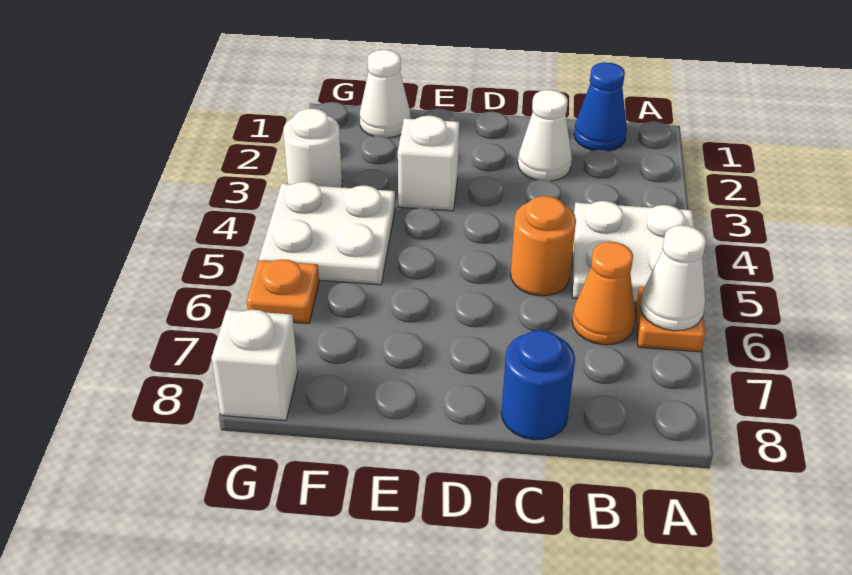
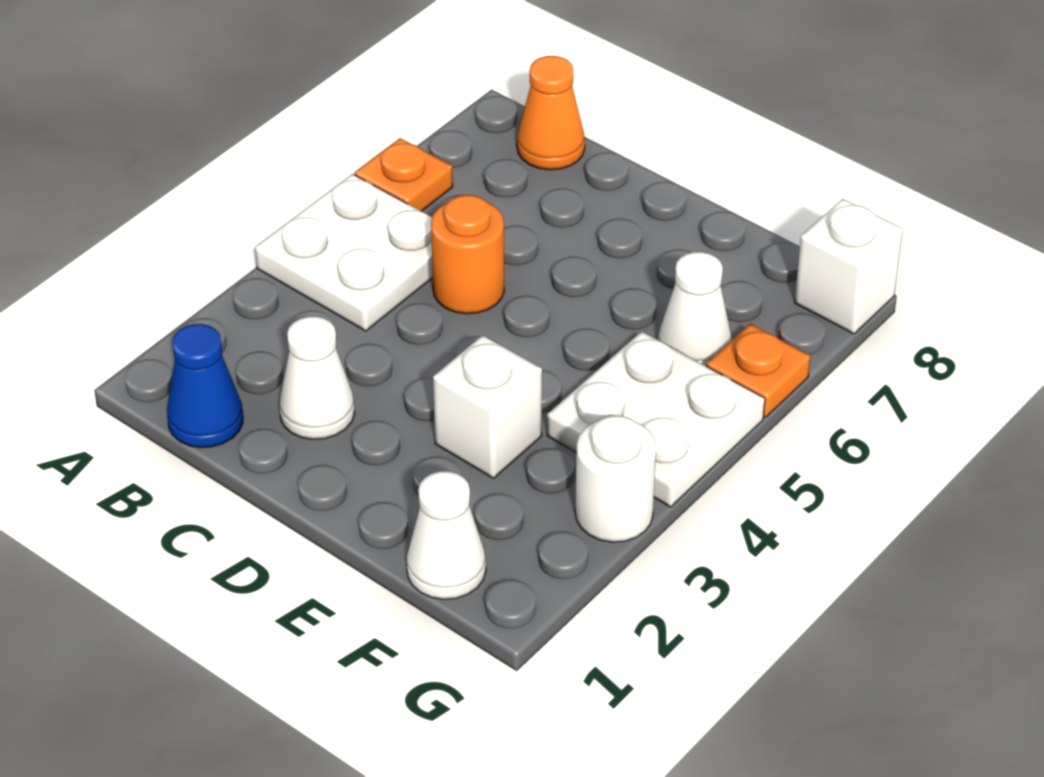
white cone A6 level 2 -> white cone F6 level 1
orange cone B6 level 1 -> orange cone B8 level 1
blue round brick C8 level 1 -> none

